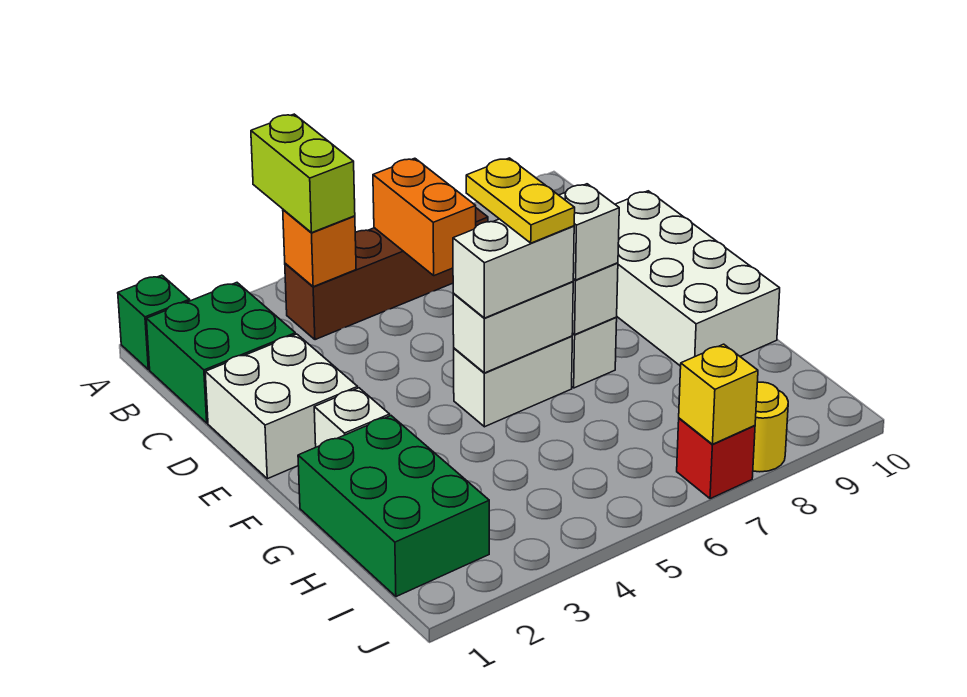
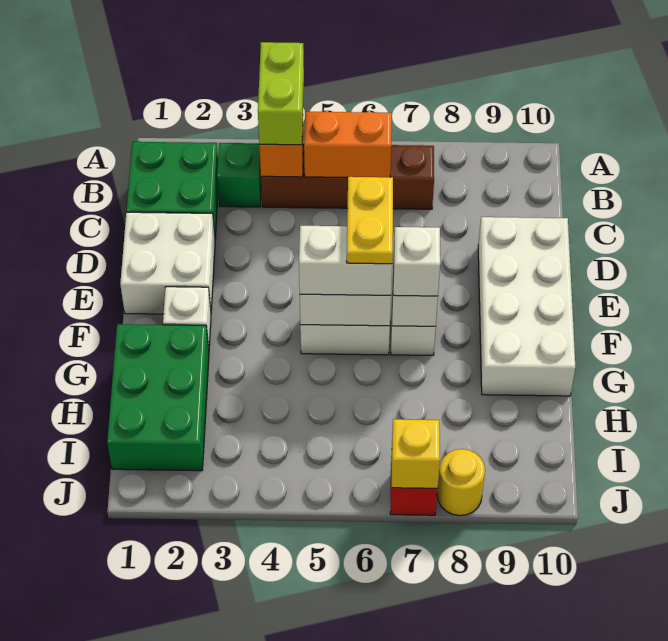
green brick A1 level 1 -> green brick B3 level 1
orange brick B6:C6 level 2 -> orange brick B5:B6 level 2

